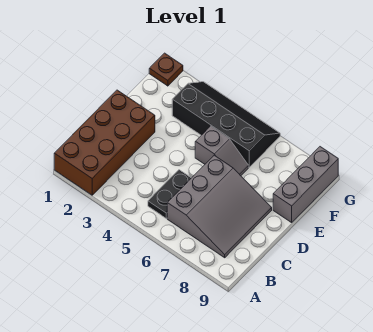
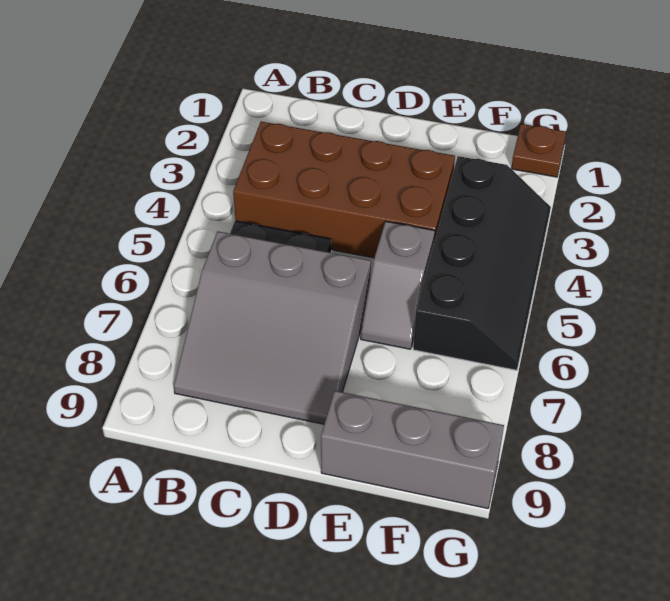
brown brick A1:D2 level 1 -> brown brick B3:E4 level 1

